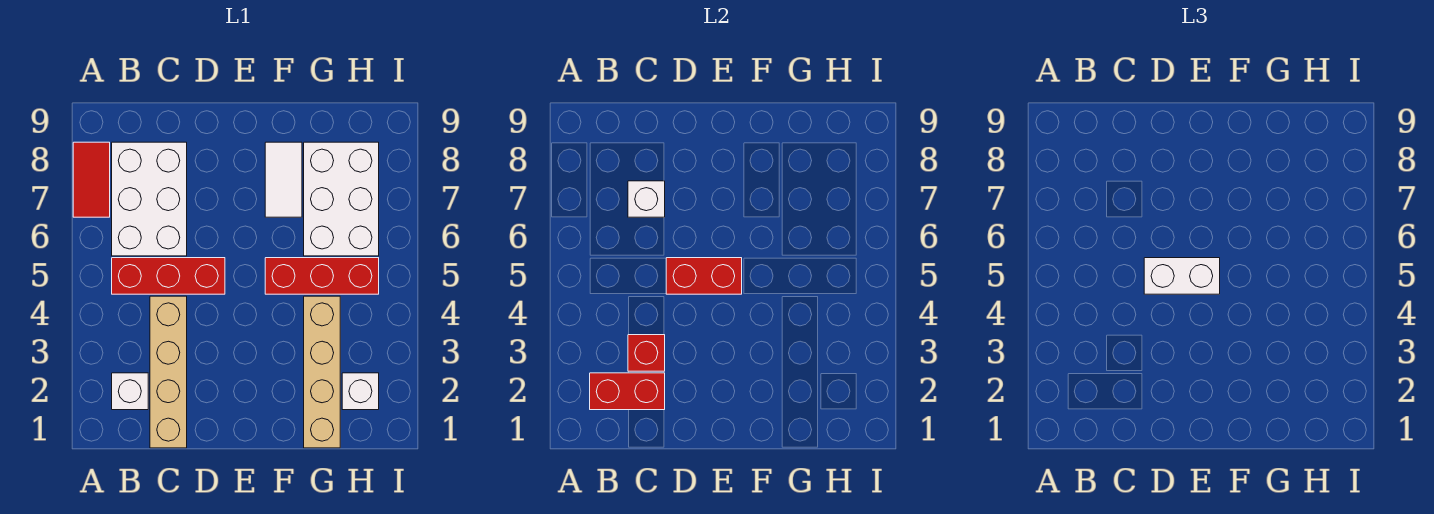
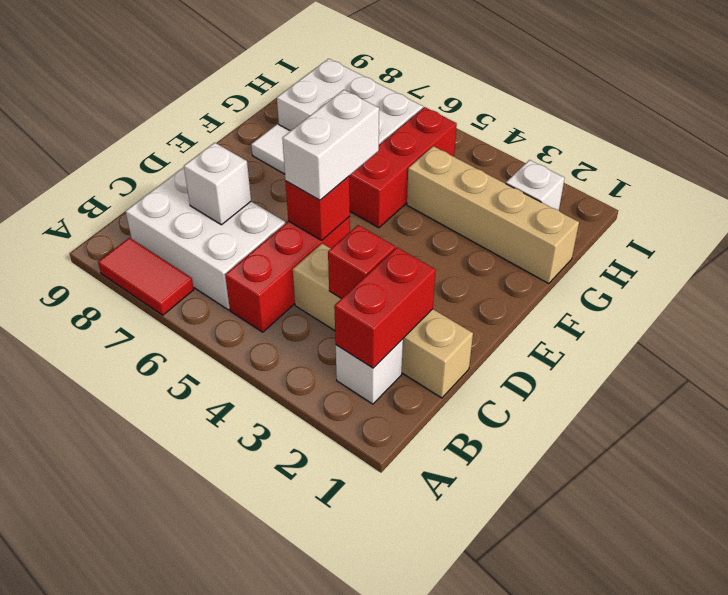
red brick D5:E5 level 2 -> red brick D5 level 2

